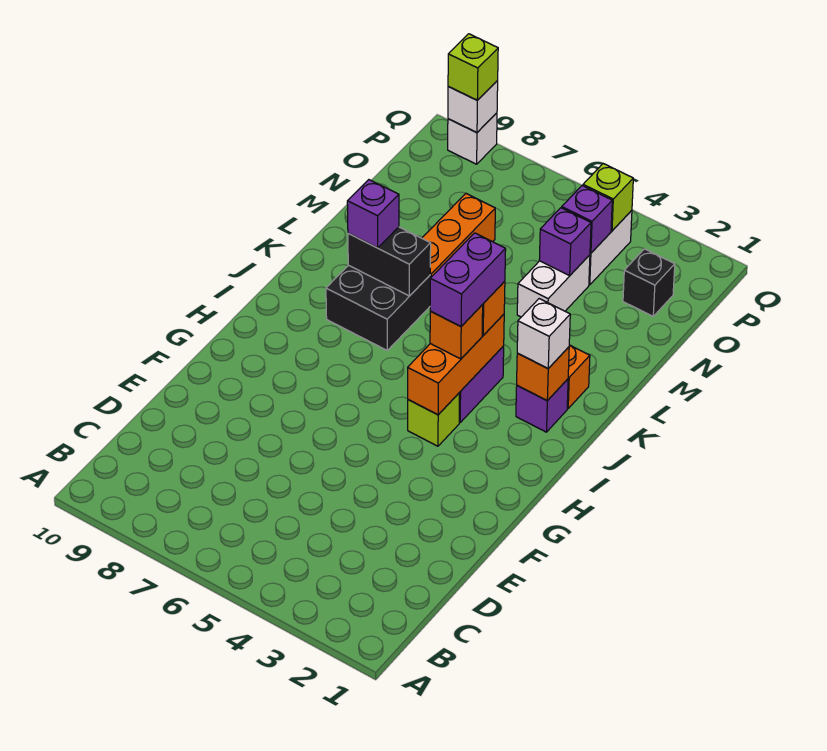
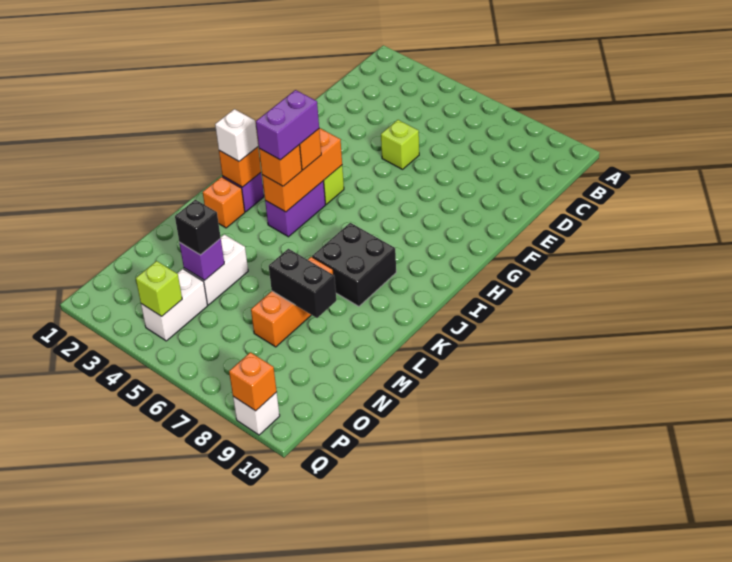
black brick K7:K8 level 2 -> black brick M7:M8 level 2
purple brick K8 level 3 -> none
black brick O2 level 1 -> black brick N4 level 3
purple brick O4 level 2 -> none
white brick Q9 level 2 -> orange brick Q9 level 2
lime brick Q9 level 3 -> lime brick E5 level 1

